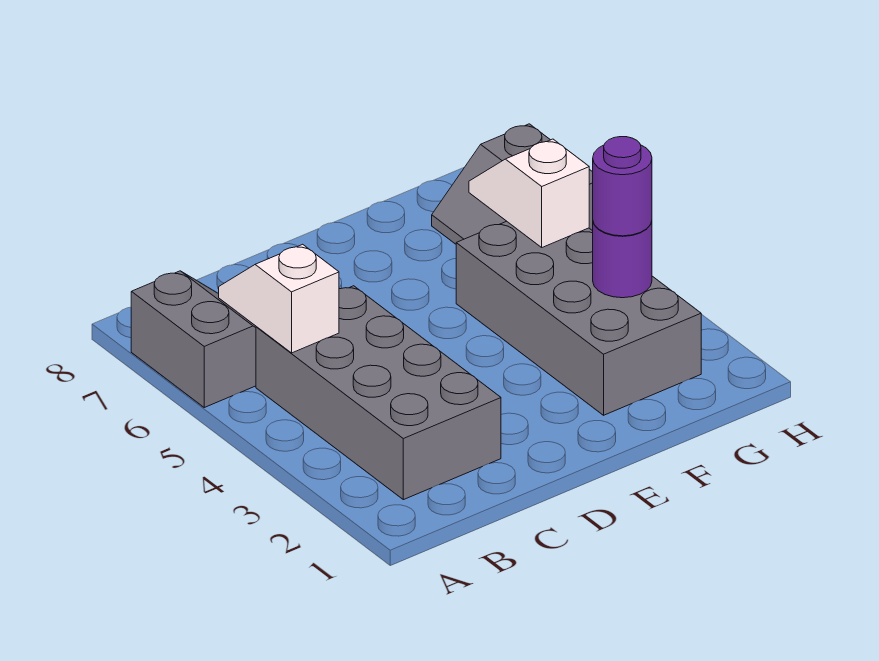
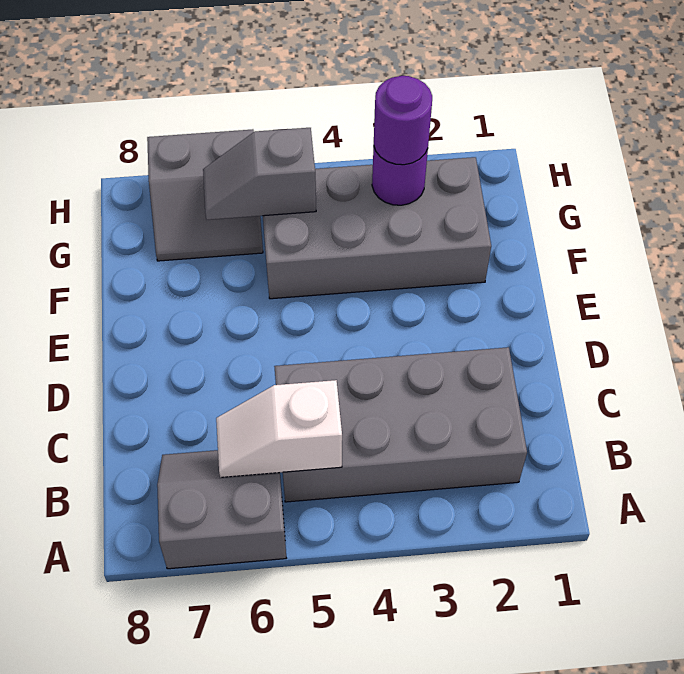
white slope G5:G6 level 2 top 5 -> grey slope G5:G6 level 2 top 5

